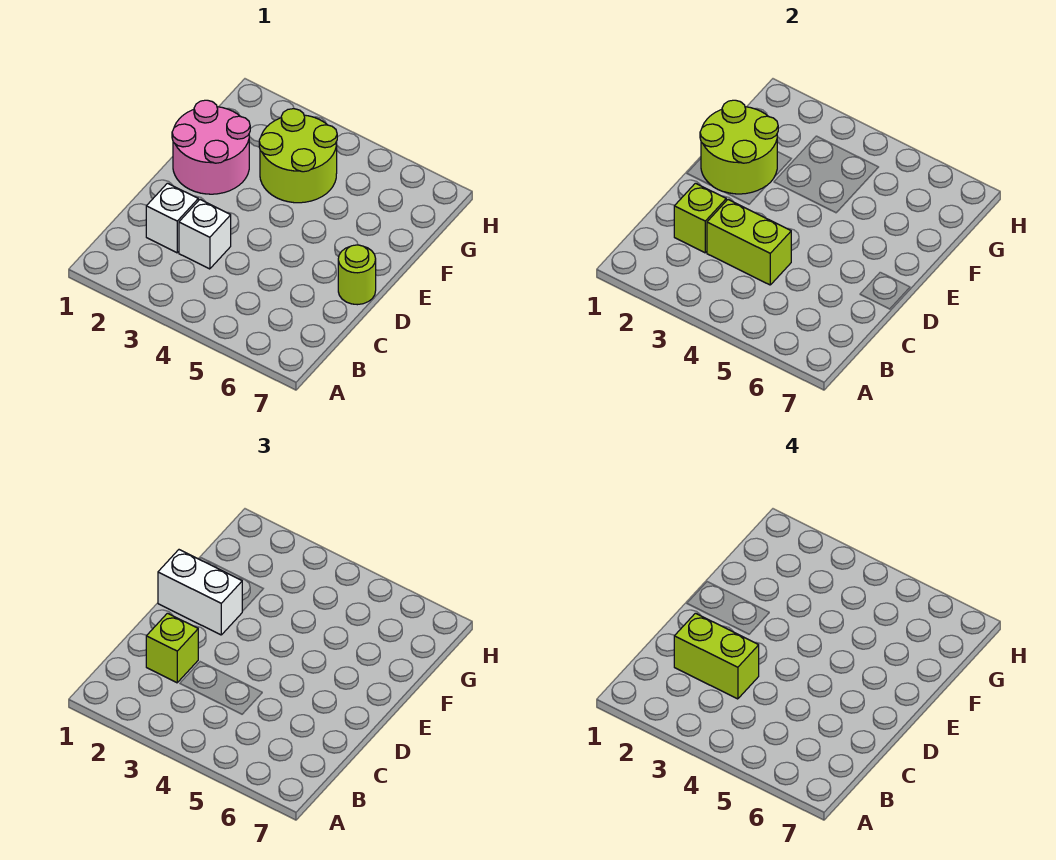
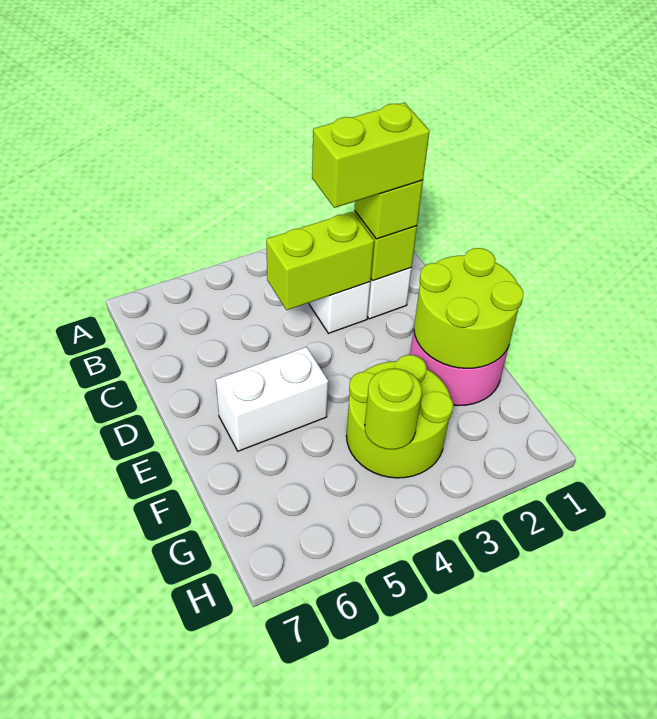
lime round brick D7 level 1 -> lime round brick G4 level 2
white brick E1:E2 level 3 -> white brick E5:E6 level 1

